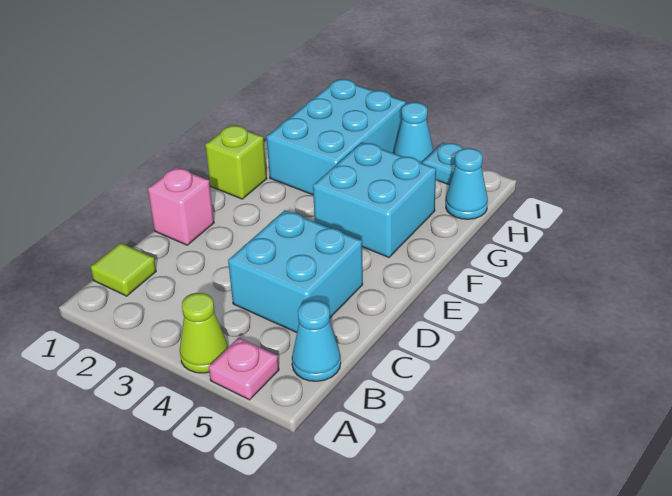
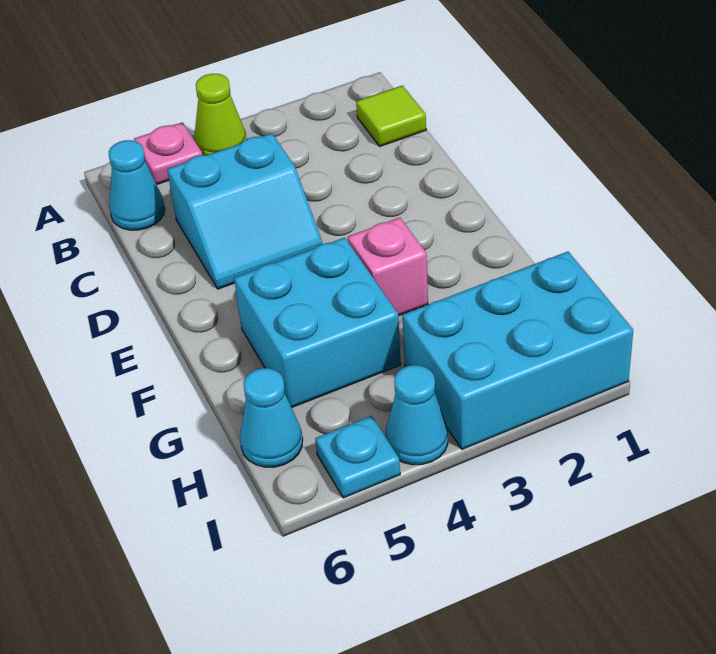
cyan brick C4:D5 level 1 -> cyan slope C4:D5 level 1 top C
pink brick D1 level 1 -> pink brick F3 level 1
lime brick F1 level 1 -> none
cyan brick G2:I3 level 1 -> cyan brick H1:I3 level 1

